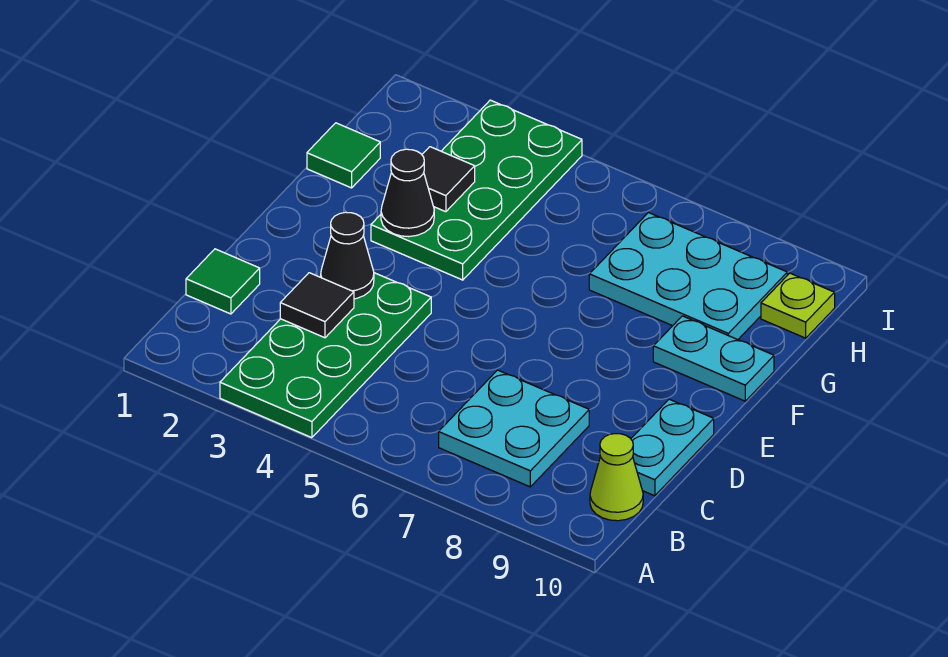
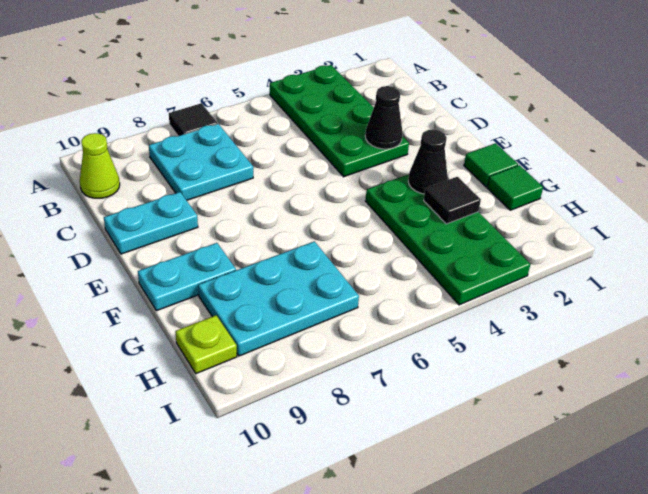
green tile C1 level 1 -> green tile F1 level 1
black tile C3 level 2 -> black tile A7 level 1
cyan plate C10:D10 level 1 -> cyan plate D9:D10 level 1

